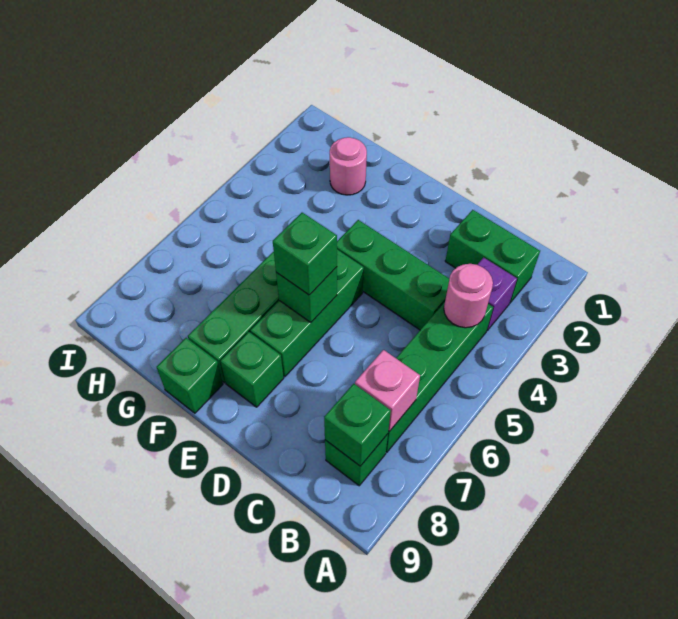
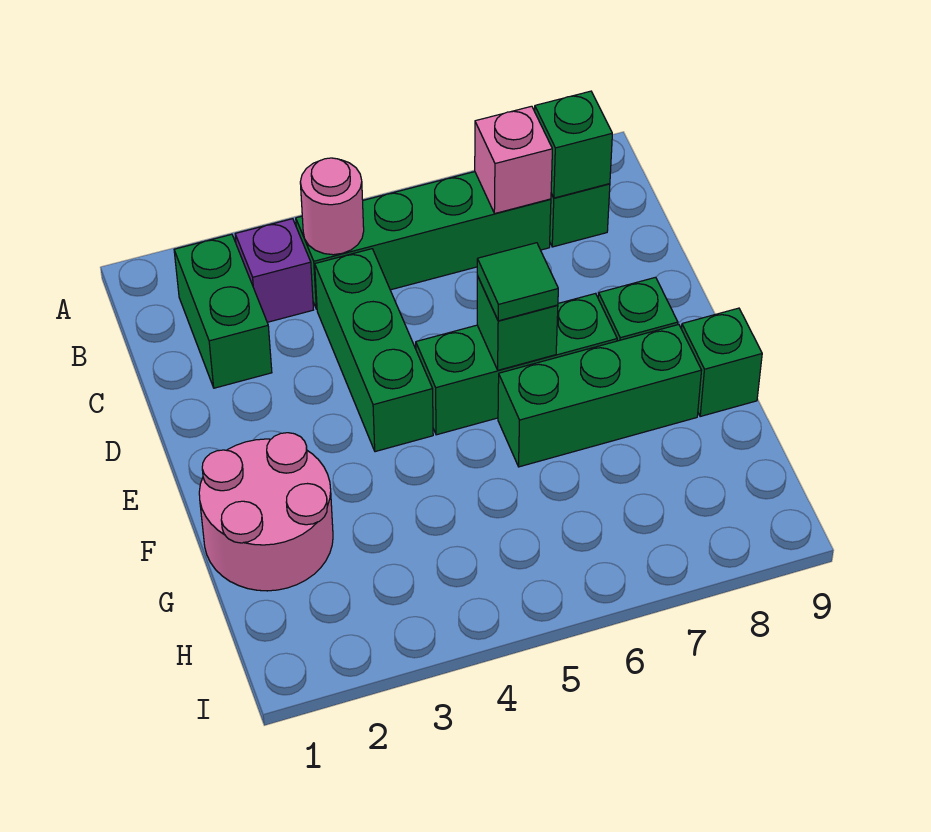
green brick E6 level 3 -> green tile E6 level 3
pink round brick G2 level 1 -> pink round brick F1:G2 level 1

